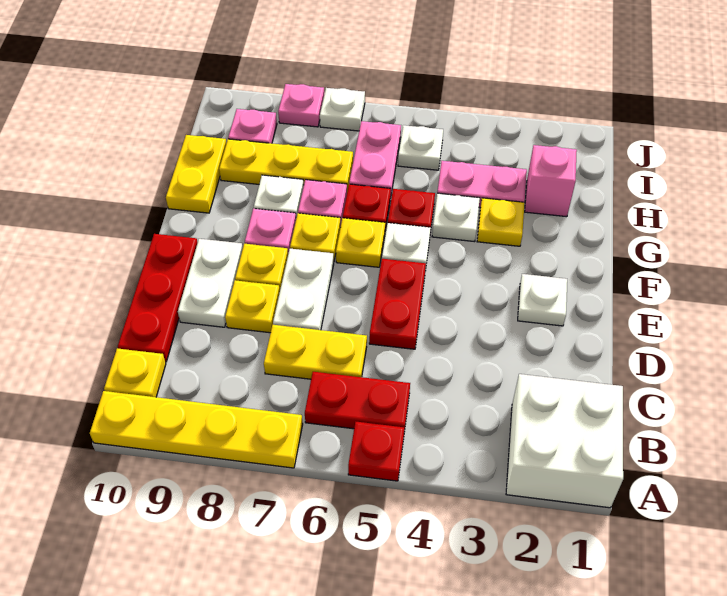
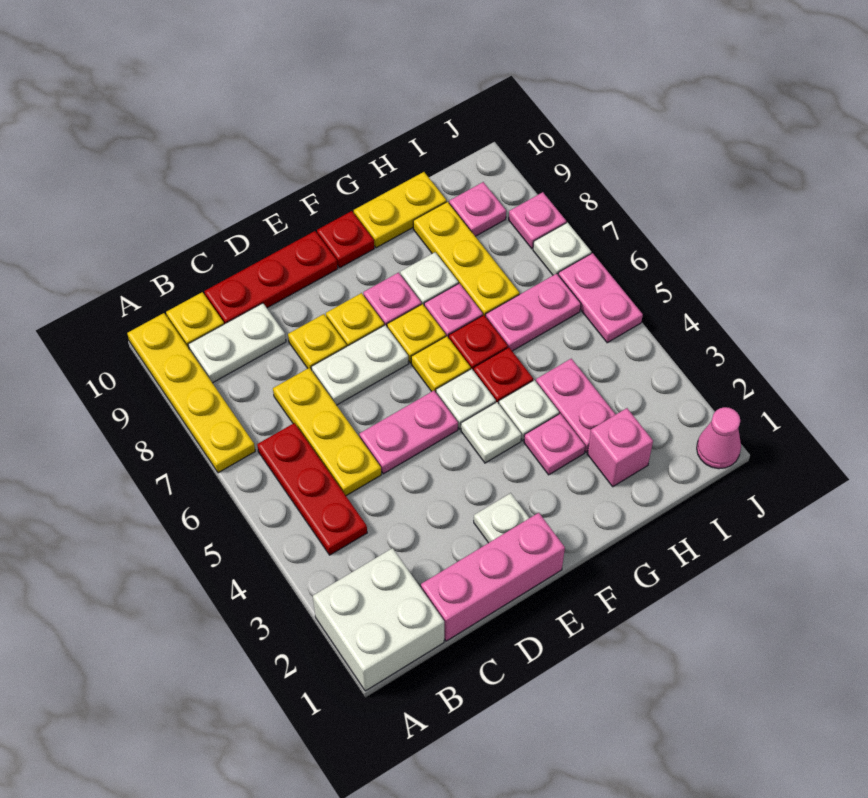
red plate A5 level 1 -> red plate F10 level 1
red plate B5:B6 level 1 -> red plate B4:B6 level 1
none -> pink brick C1:E1 level 1
yellow plate C6:C7 level 1 -> yellow plate C5:C7 level 1
red plate D5:E5 level 1 -> pink plate D5:E5 level 1
white plate D9:E9 level 1 -> white plate B9:C9 level 1
yellow plate G3 level 1 -> pink plate G3 level 1
white plate I5 level 1 -> white plate F4 level 1
none -> pink cone J1 level 1
none -> pink plate J5:J6 level 1

